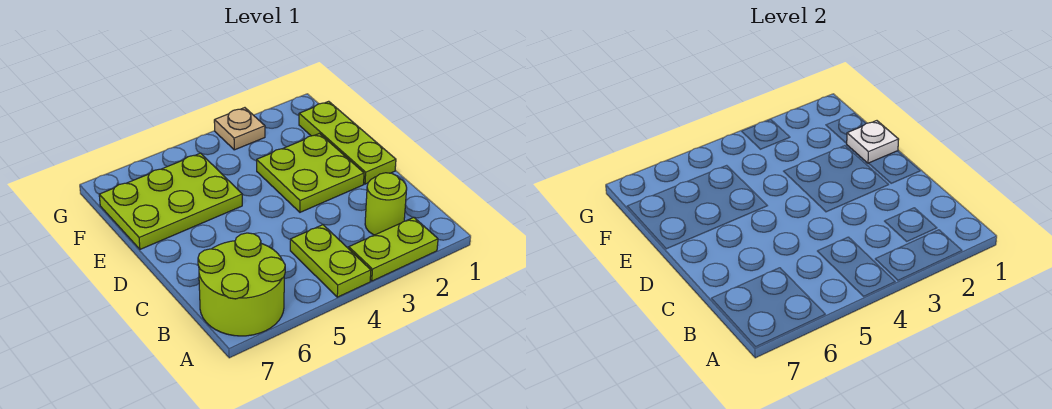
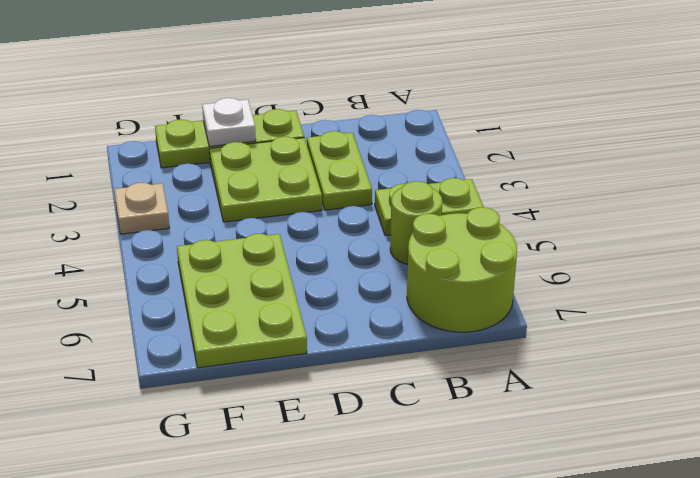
lime plate A2:A3 level 1 -> lime plate C2:C3 level 1
lime round brick B2 level 1 -> lime round brick B5 level 1

